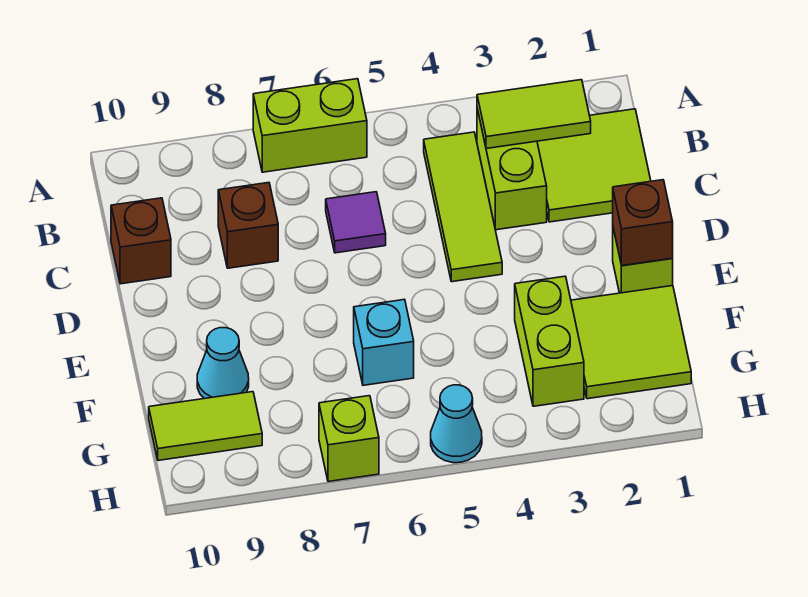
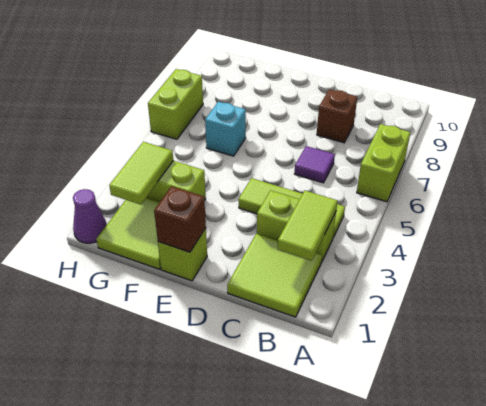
brown brick C10 level 1 -> none
cyan cone F9 level 1 -> none
lime tile G9:G10 level 1 -> lime tile G2:G3 level 2
none -> purple cone H1 level 1
cyan cone H5 level 1 -> none
lime brick H7 level 1 -> lime brick H6:H7 level 1

